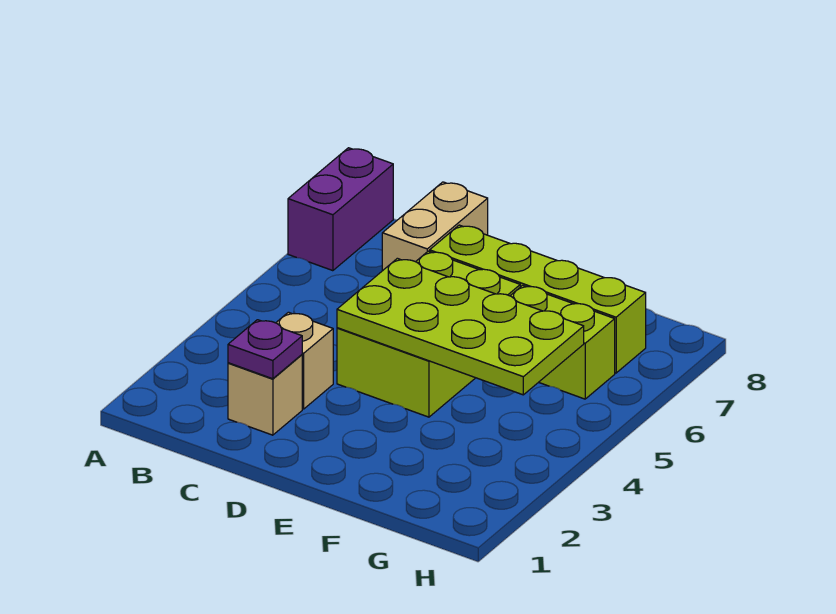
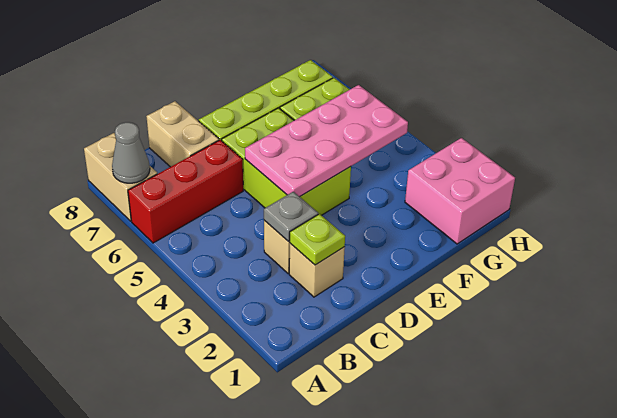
none -> red brick A6:C6 level 1
purple brick A7:A8 level 1 -> tan brick A7:A8 level 1
none -> grey cone A7 level 2
purple plate C2 level 2 -> lime plate C2 level 2
none -> grey plate C3 level 2
lime plate D4:G5 level 2 -> pink plate D4:G5 level 2
none -> pink brick G1:H2 level 1

